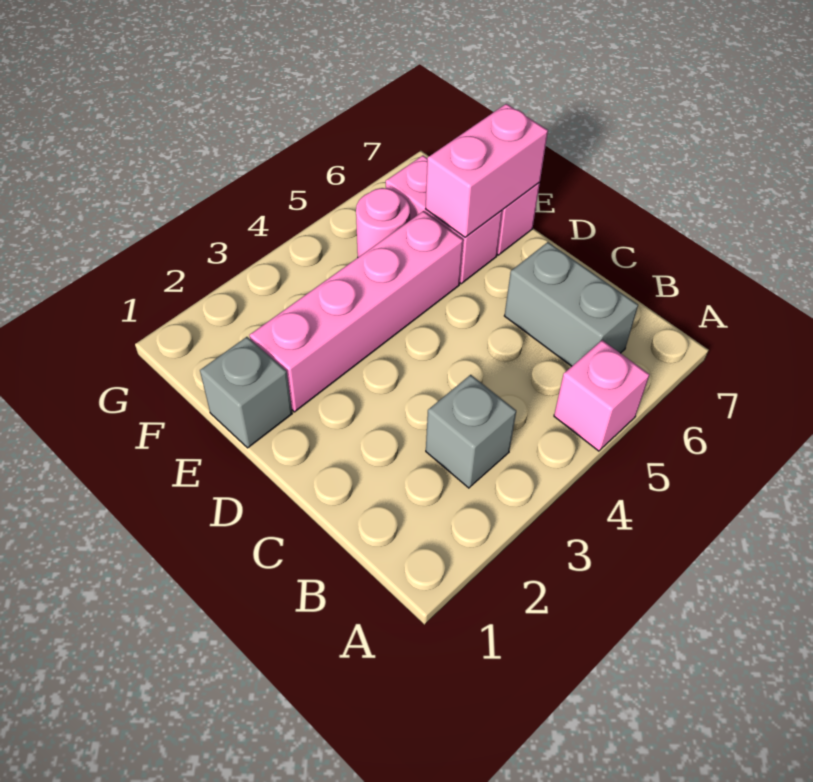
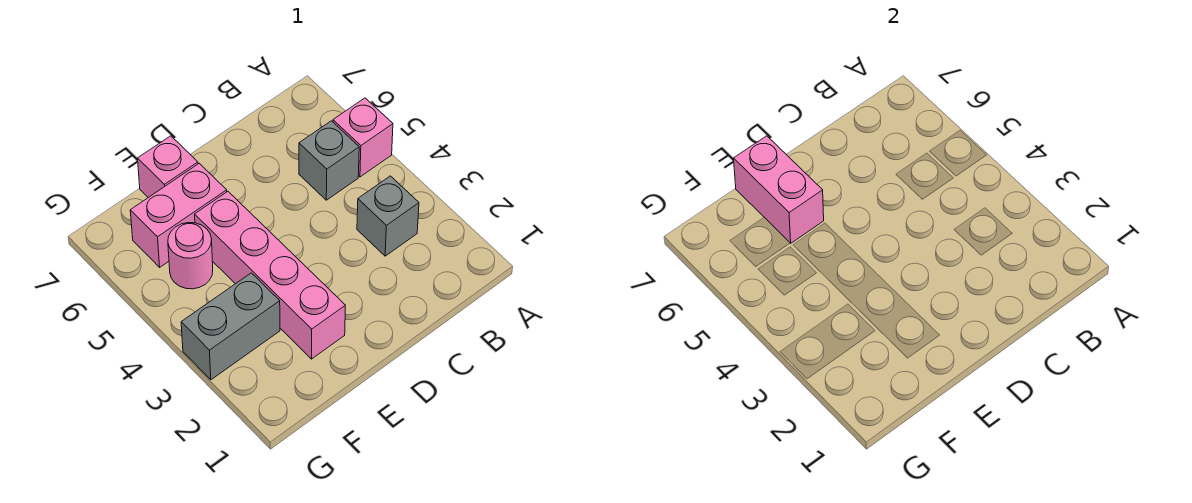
grey brick B6:C6 level 1 -> grey brick F3:G3 level 1
grey brick E1 level 1 -> grey brick B5 level 1

